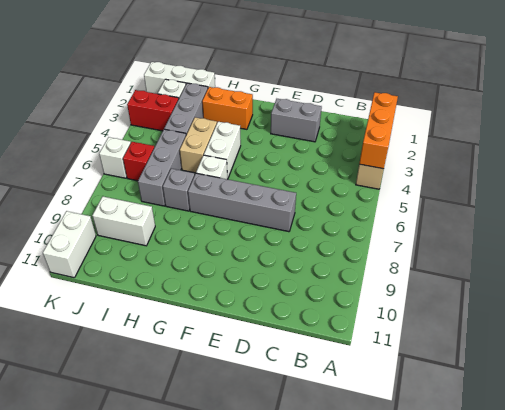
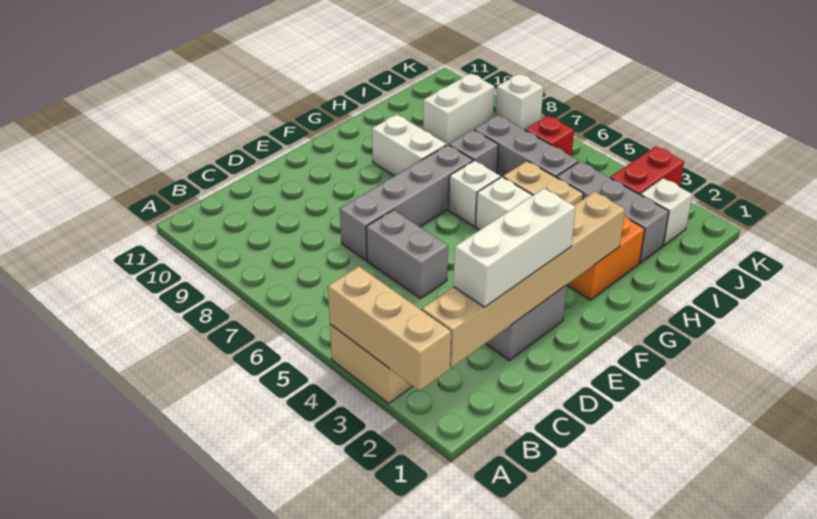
orange brick A2:A4 level 2 -> tan brick A2:A4 level 2
none -> tan brick B2:G2 level 2
none -> grey brick D5:D6 level 1
white brick I1:K1 level 1 -> white brick C2:E2 level 3
white brick K6 level 1 -> white brick K8 level 1
white brick K10:K11 level 1 -> white brick G8:G9 level 1

